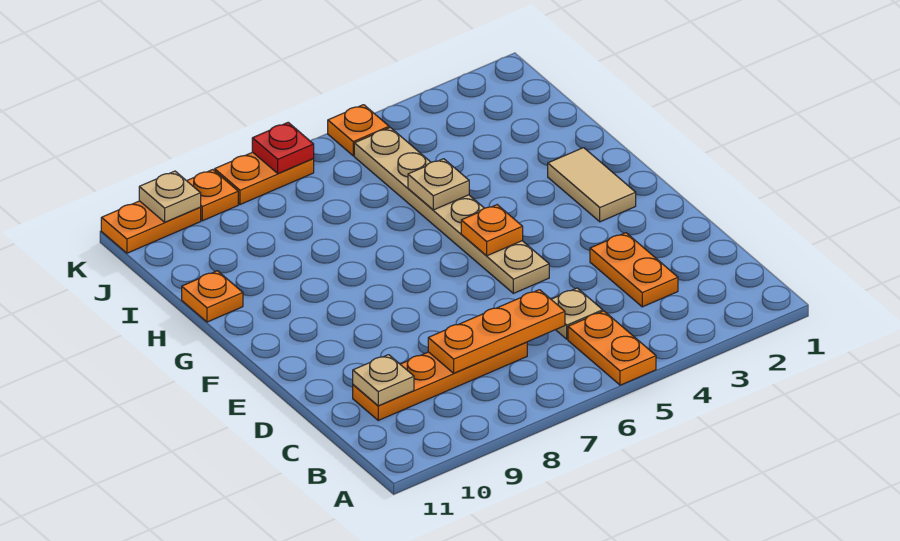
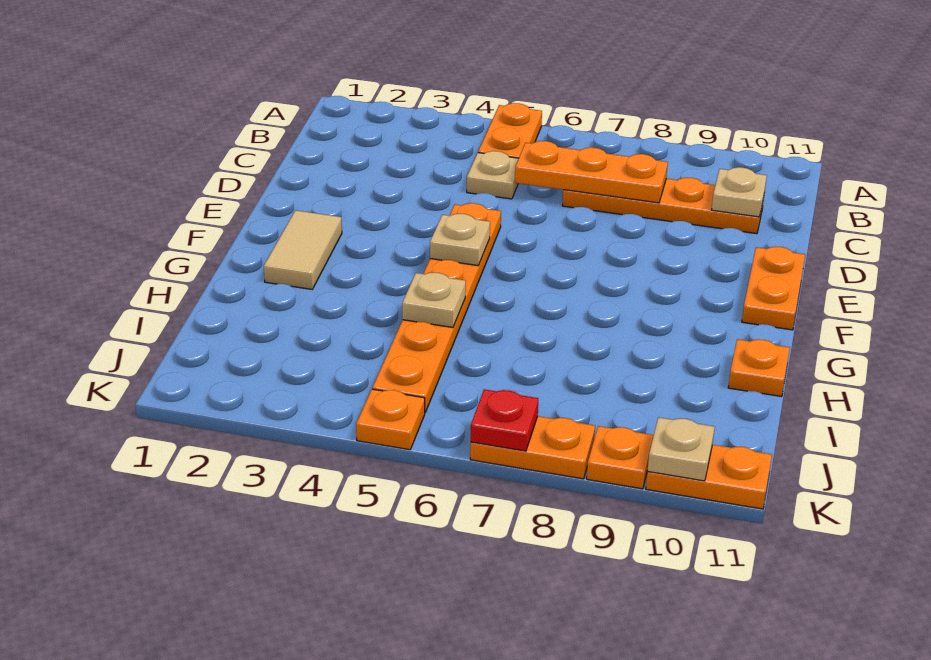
orange plate C3:D3 level 1 -> orange plate E11:F11 level 1
tan plate E5:J5 level 1 -> orange plate E5:J5 level 1
orange plate F5 level 2 -> tan plate F5 level 2

